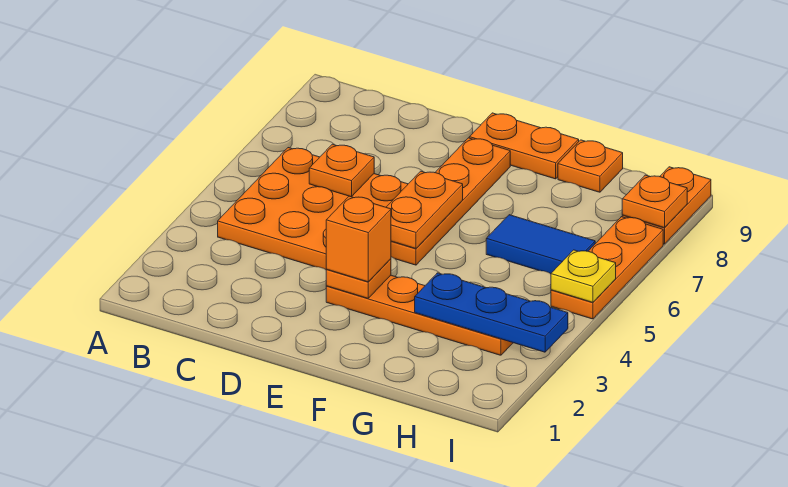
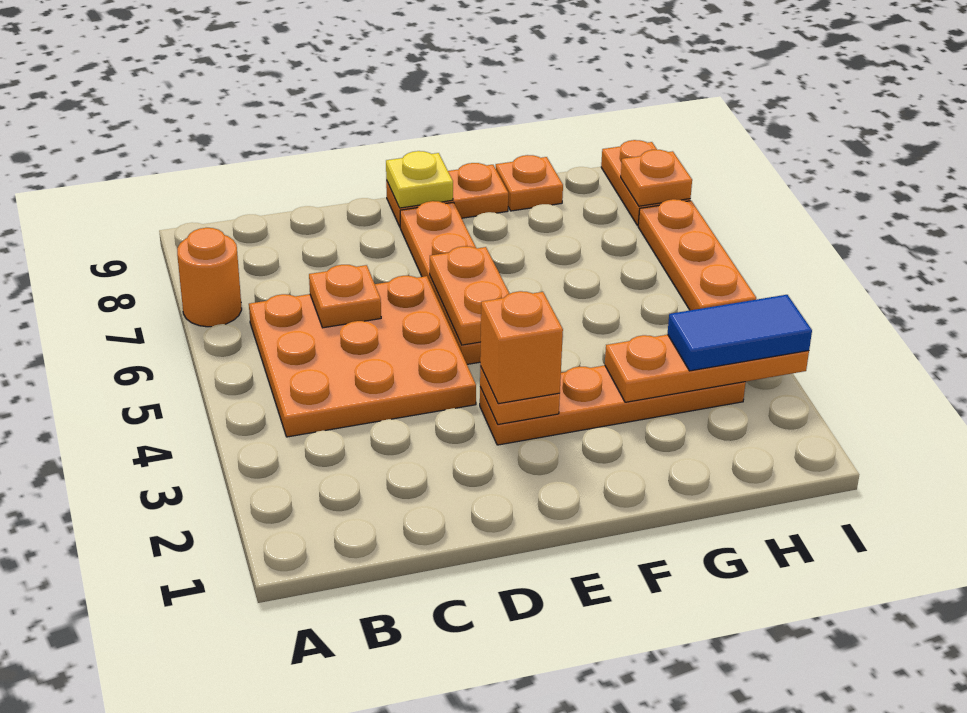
none -> orange round brick A7 level 1
blue plate G3:I3 level 2 -> orange plate G3:I3 level 2
blue tile G6:H6 level 1 -> blue tile H3:I3 level 3
yellow plate I5 level 2 -> yellow plate E9 level 2

